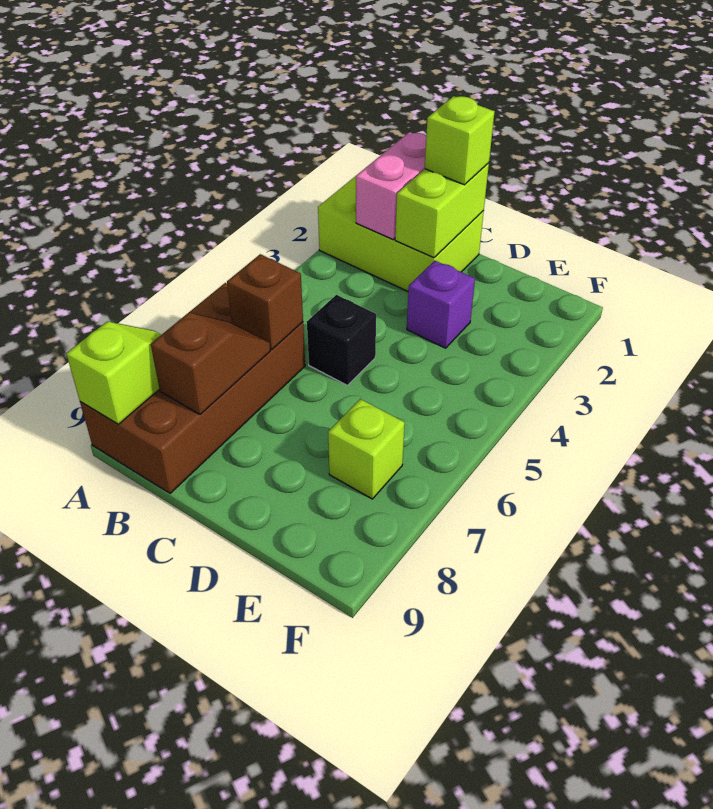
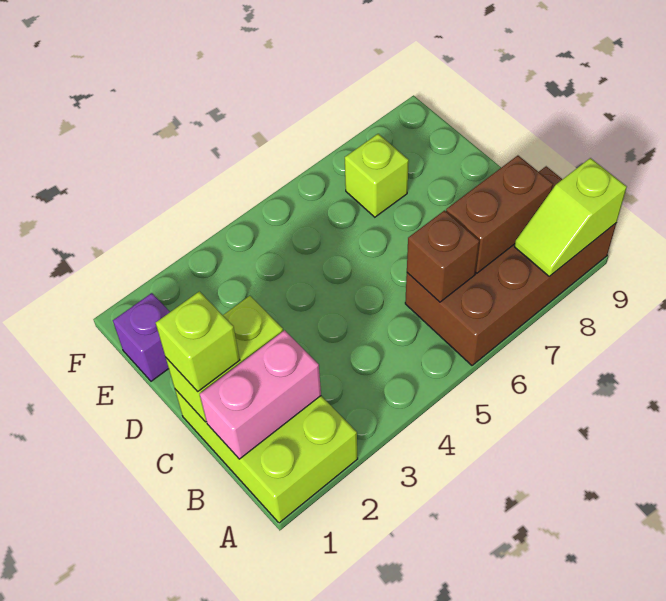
brown slope B7:B8 level 2 top 8 -> brown brick B7:B8 level 2
black brick C5 level 1 -> none
purple brick D3 level 1 -> purple brick E1 level 1

